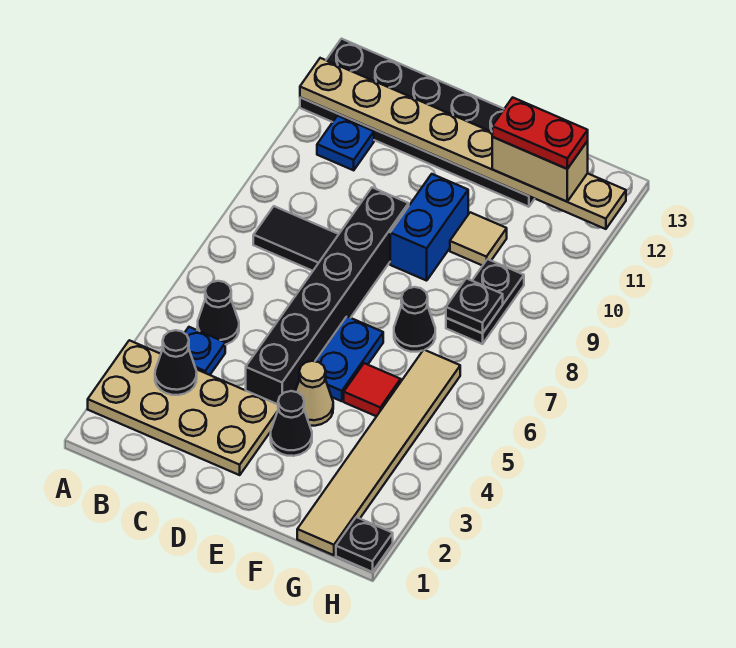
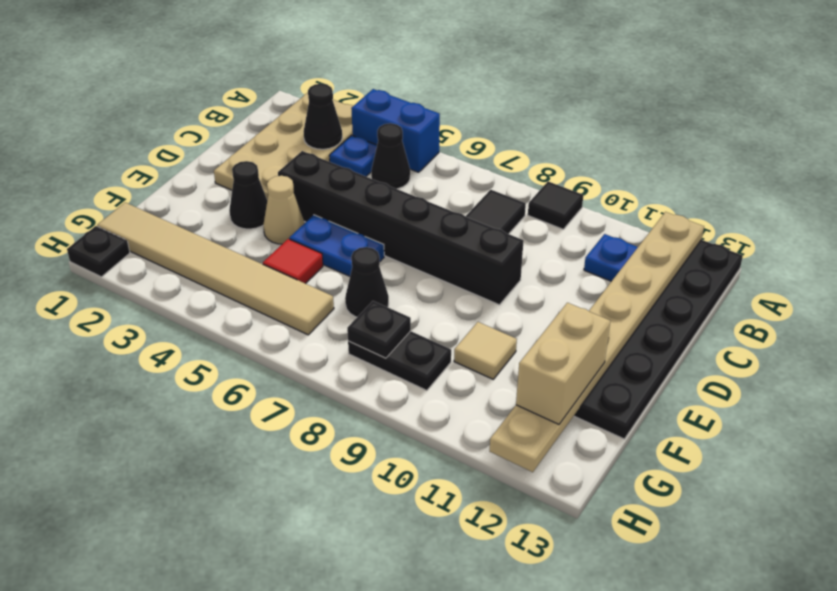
none -> black tile A9 level 1
blue brick E9:E10 level 1 -> blue brick A4:A5 level 1
red plate F12:G12 level 4 -> none

